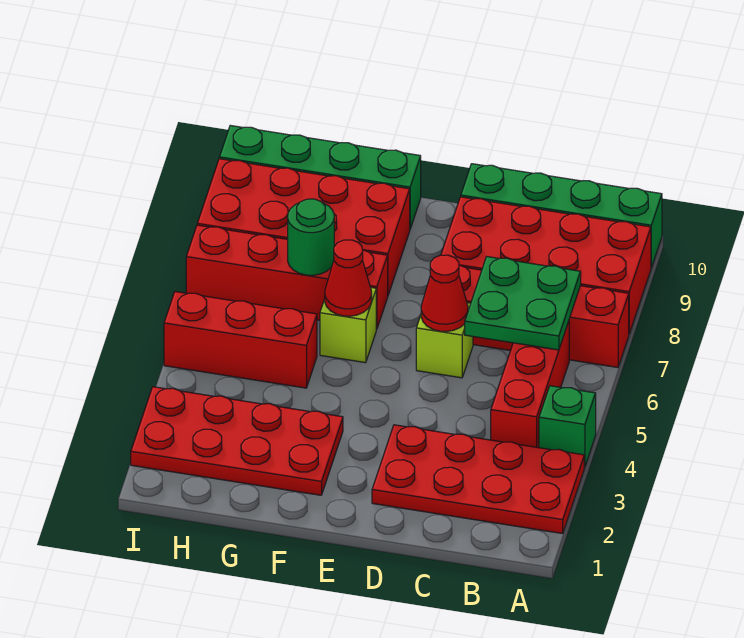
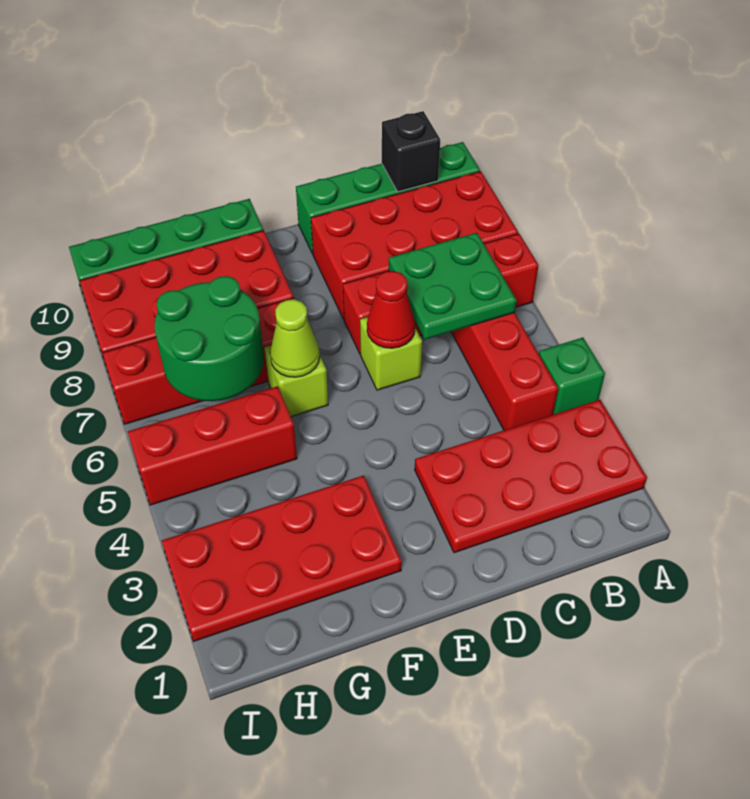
none -> black brick B10 level 2
red cone F6 level 2 -> lime cone F6 level 2
green round brick G7 level 2 -> green round brick G6:H7 level 2

